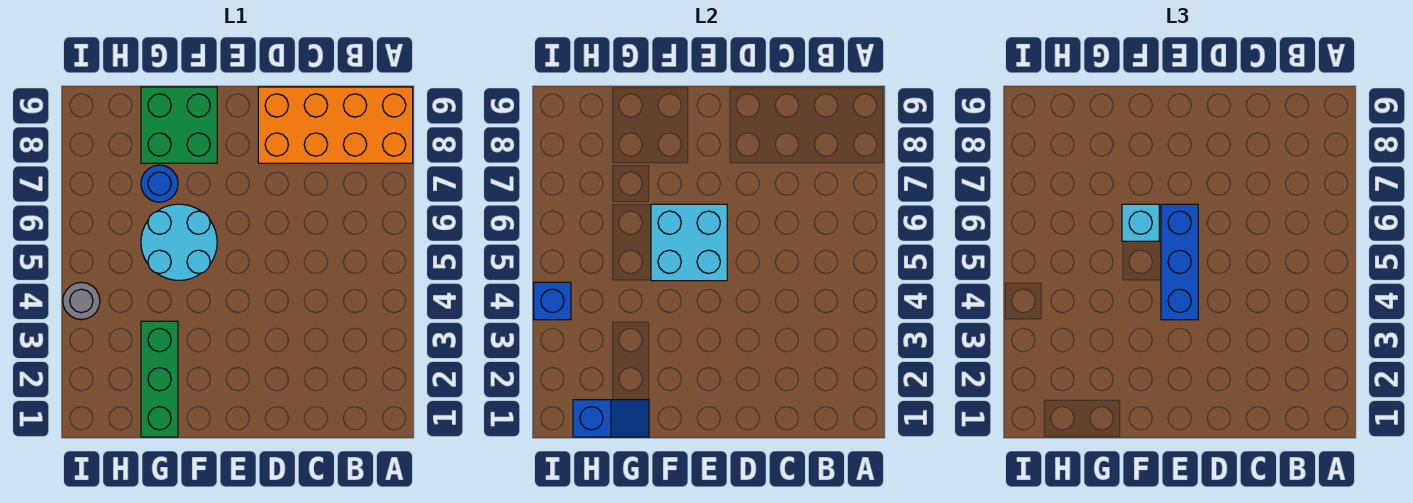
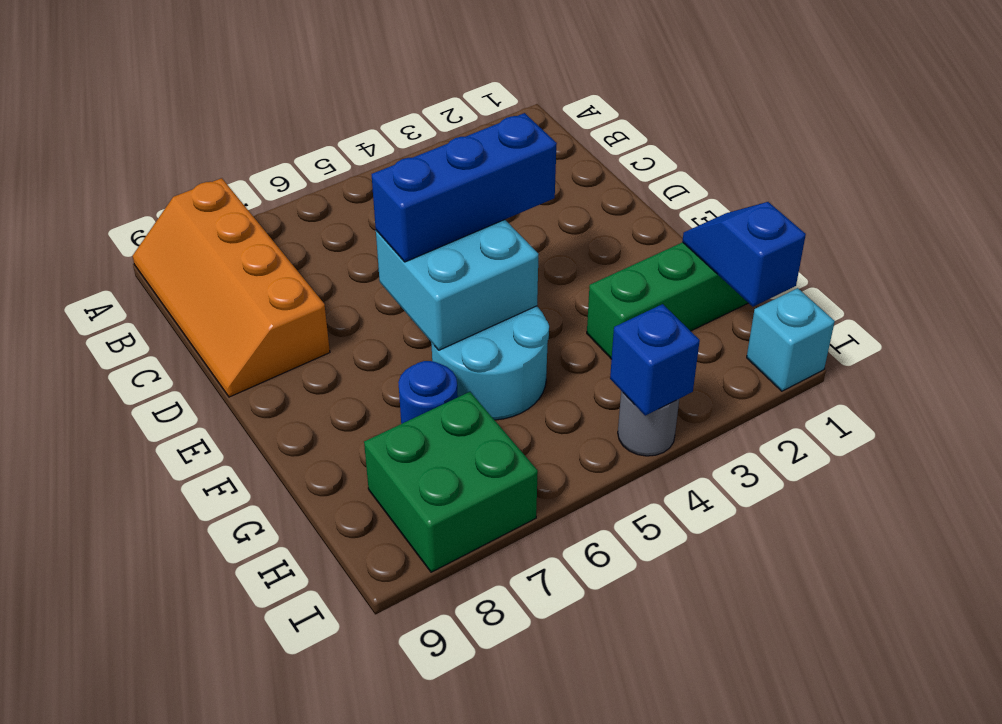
orange brick A8:D9 level 1 -> orange slope A8:D9 level 1 top 8
cyan brick F6 level 3 -> cyan brick I1 level 1
green brick F8:G9 level 1 -> green brick H7:I8 level 1

